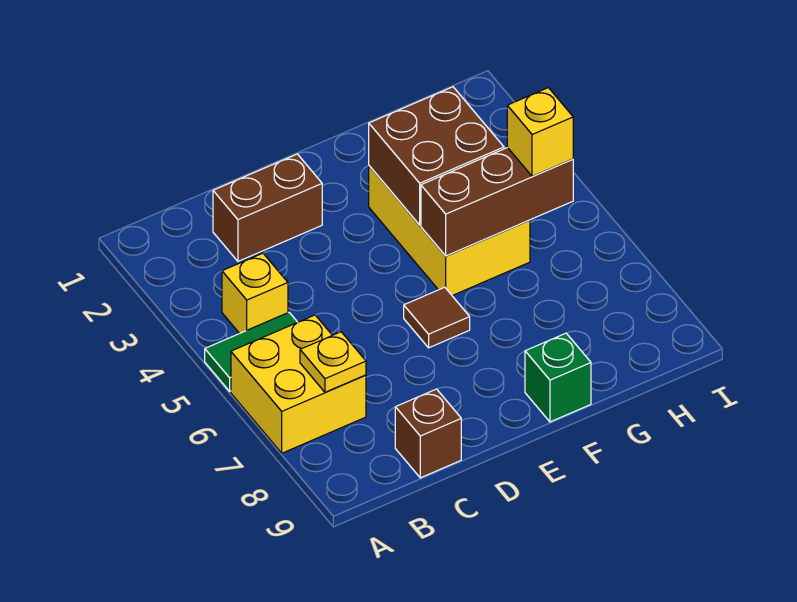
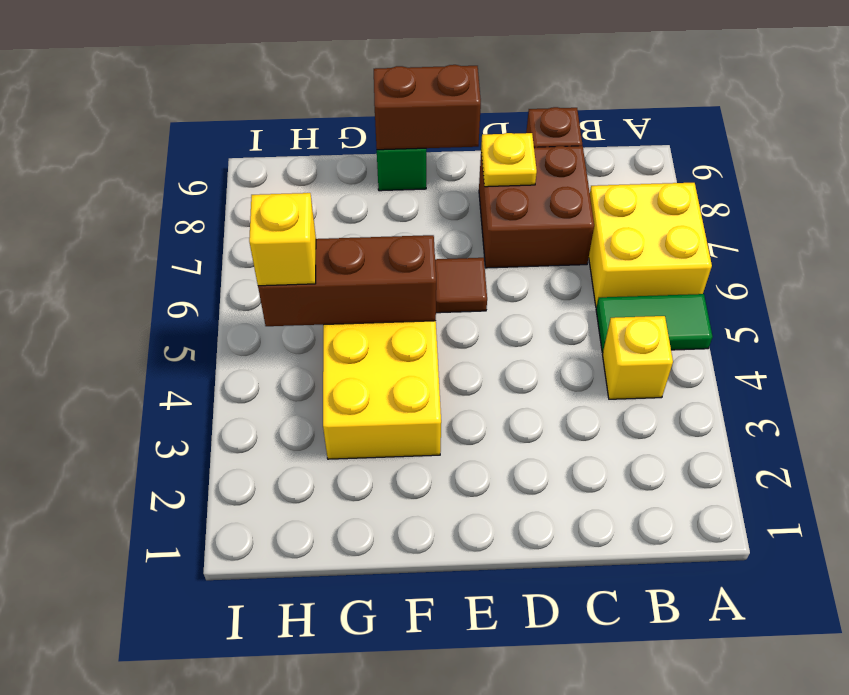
yellow plate B7 level 2 -> yellow plate D8 level 2
brown brick C2:D2 level 1 -> brown brick E9:F9 level 2
brown brick F3:G4 level 2 -> brown brick C7:D8 level 1

